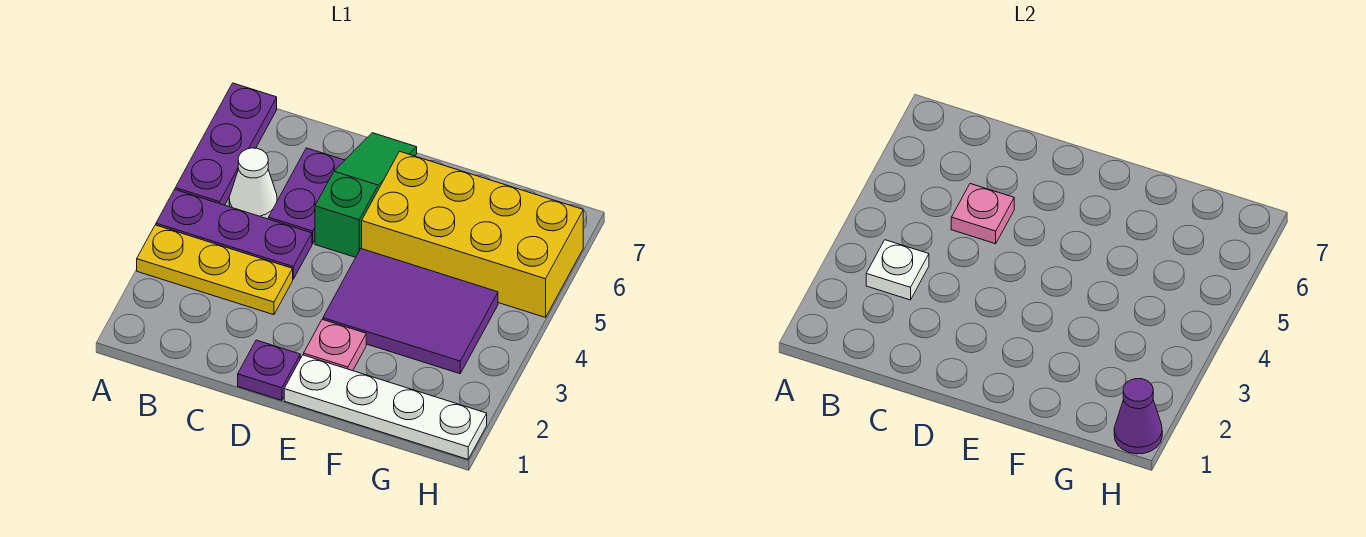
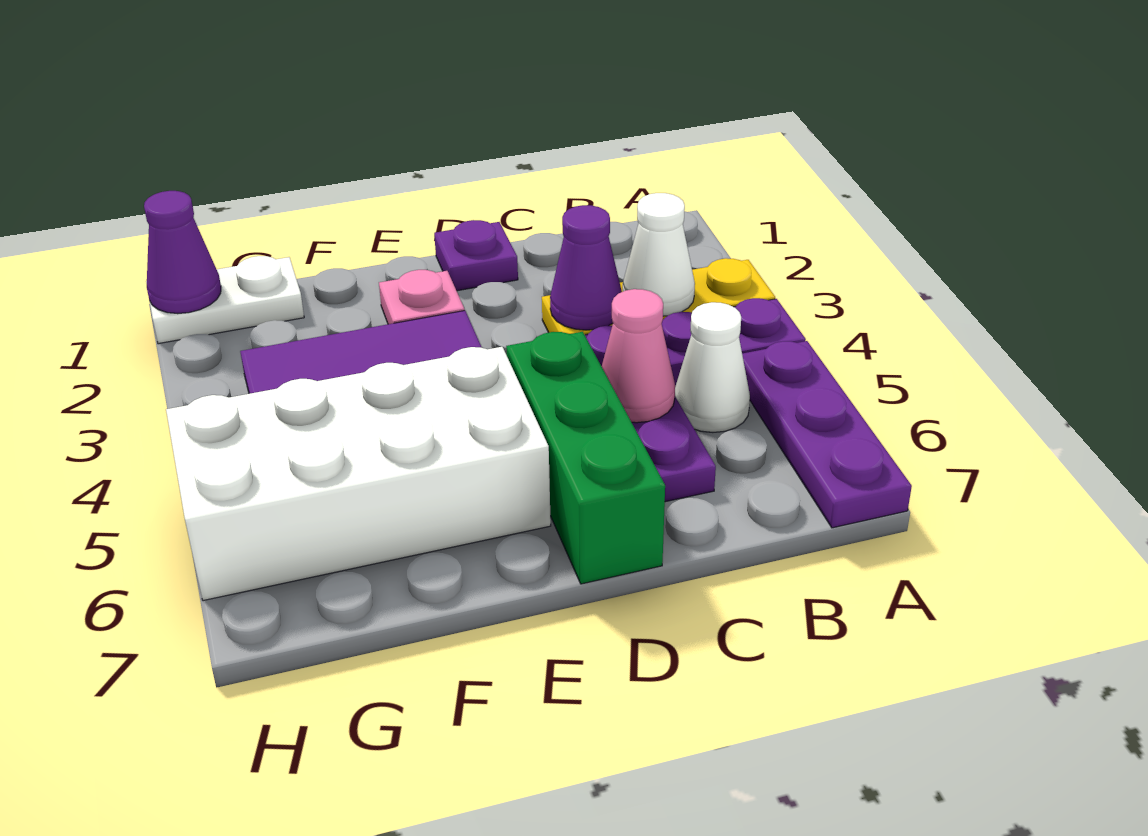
white plate B3 level 2 -> white cone B3 level 2
none -> purple cone C3 level 2
pink plate C5 level 2 -> pink cone C5 level 2
green slope D5:D7 level 1 top 5 -> green brick D5:D7 level 1
white plate E1:H1 level 1 -> white plate G1:H1 level 1
yellow brick E5:H6 level 1 -> white brick E5:H6 level 1

